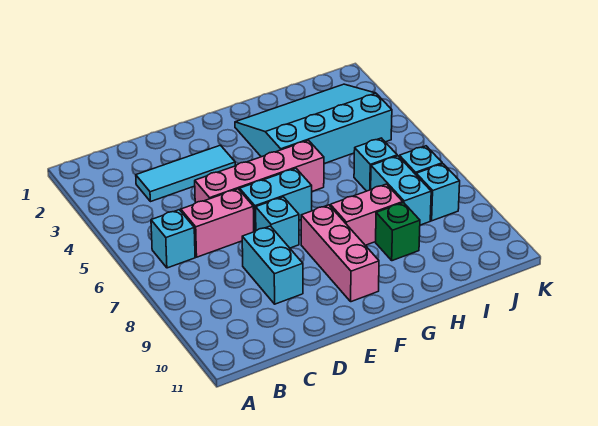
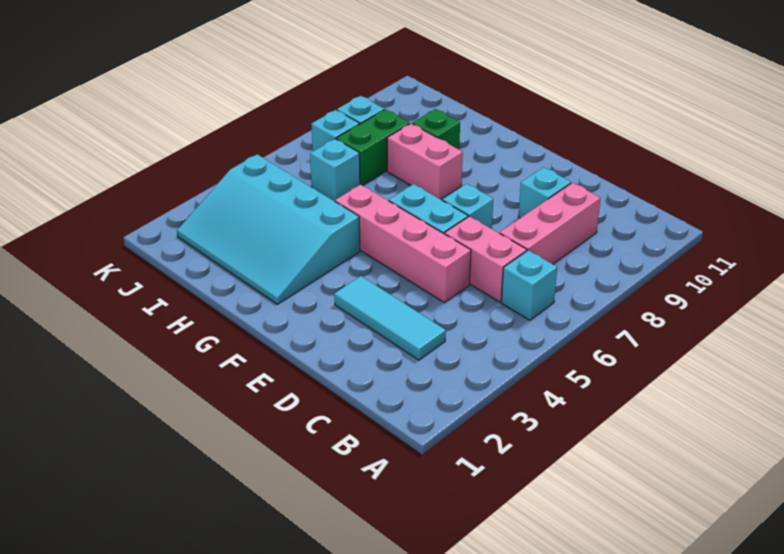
cyan brick D8:D9 level 1 -> cyan brick D9 level 1
pink brick F8:F10 level 1 -> pink brick C7:C9 level 1
cyan brick I7:I8 level 1 -> green brick I7:I8 level 1

